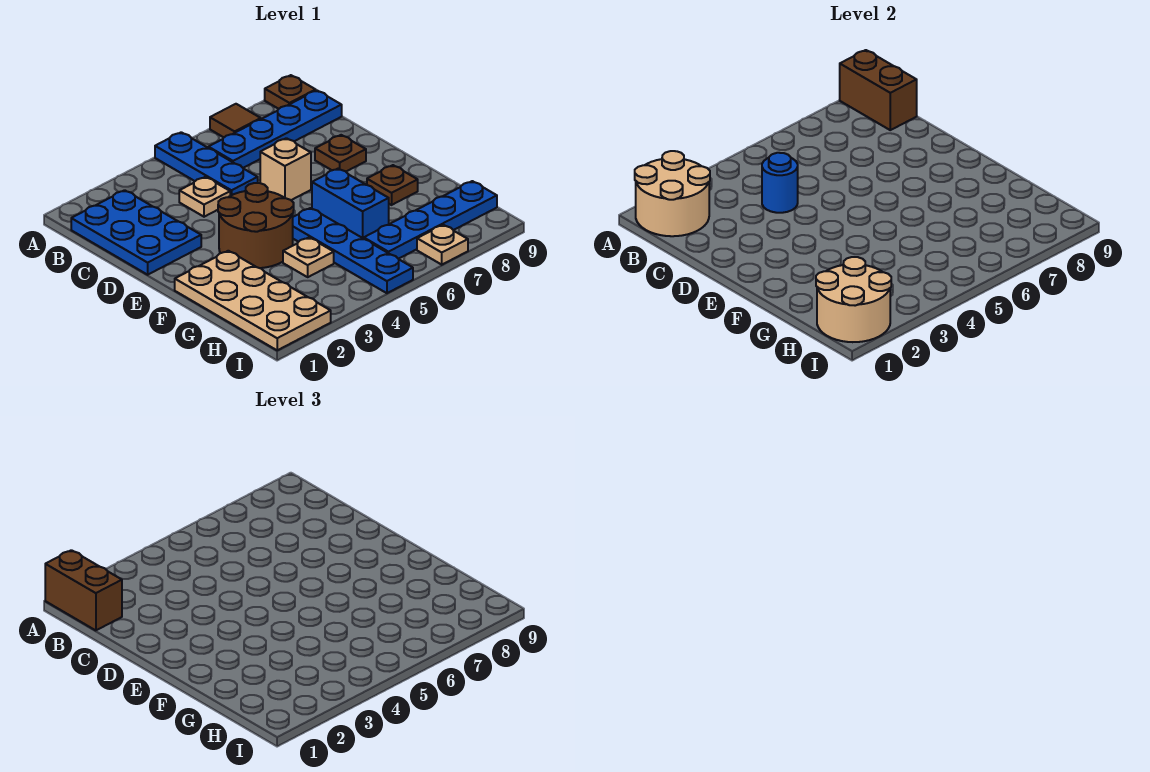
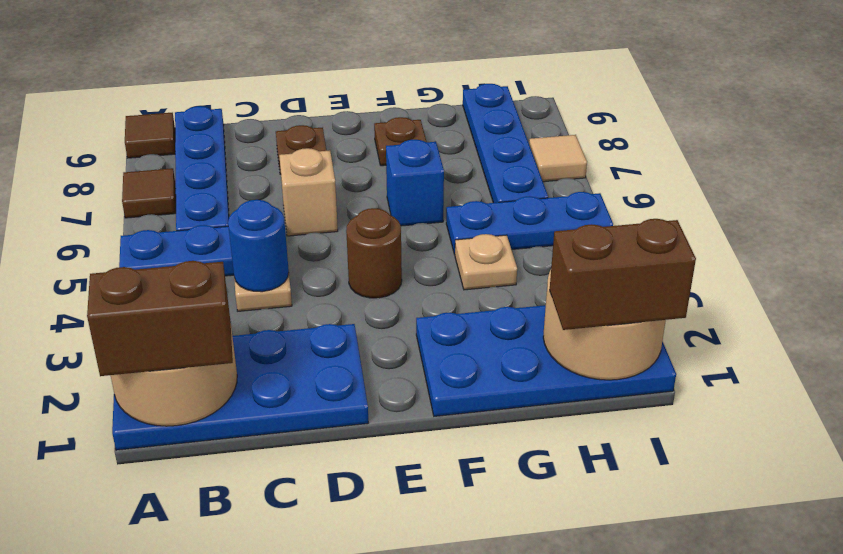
brown plate A9 level 1 -> brown tile A9 level 1
brown brick A9:B9 level 2 -> brown brick H1:I1 level 3
blue plate B1:D2 level 1 -> blue plate A1:D2 level 1
brown round brick E3:F4 level 1 -> brown round brick E4 level 1
tan plate F1:I2 level 1 -> blue plate F1:I2 level 1
blue plate F5:I5 level 1 -> blue plate G5:I5 level 1
blue brick F6:G6 level 1 -> blue brick F6 level 1
tan plate I7 level 1 -> tan tile I7 level 1

